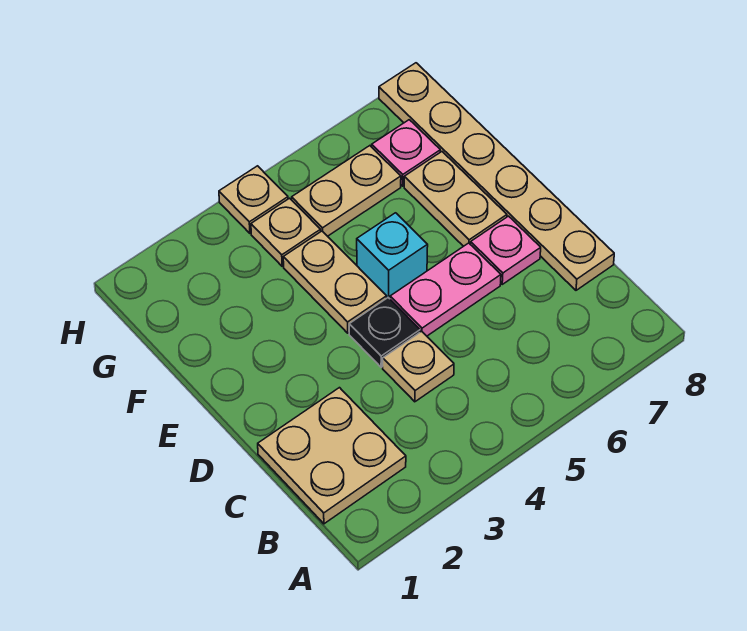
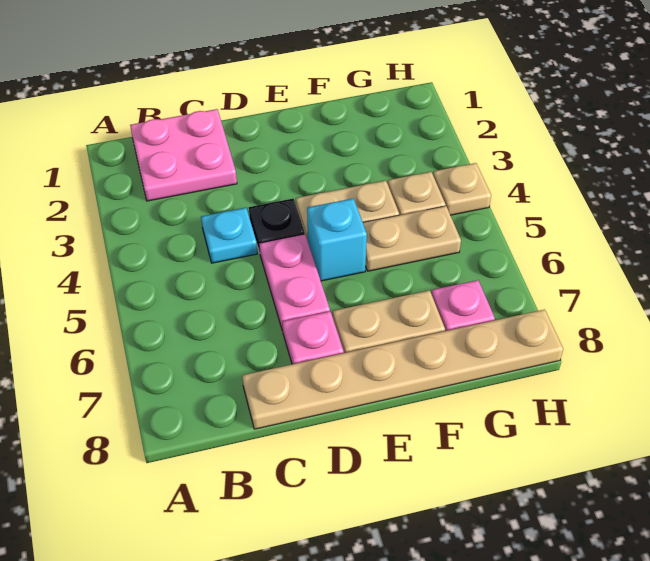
tan plate B1:C2 level 1 -> pink plate B1:C2 level 1
tan plate C4 level 1 -> cyan plate C4 level 1
tan plate G5:G6 level 1 -> tan plate F5:G5 level 1

